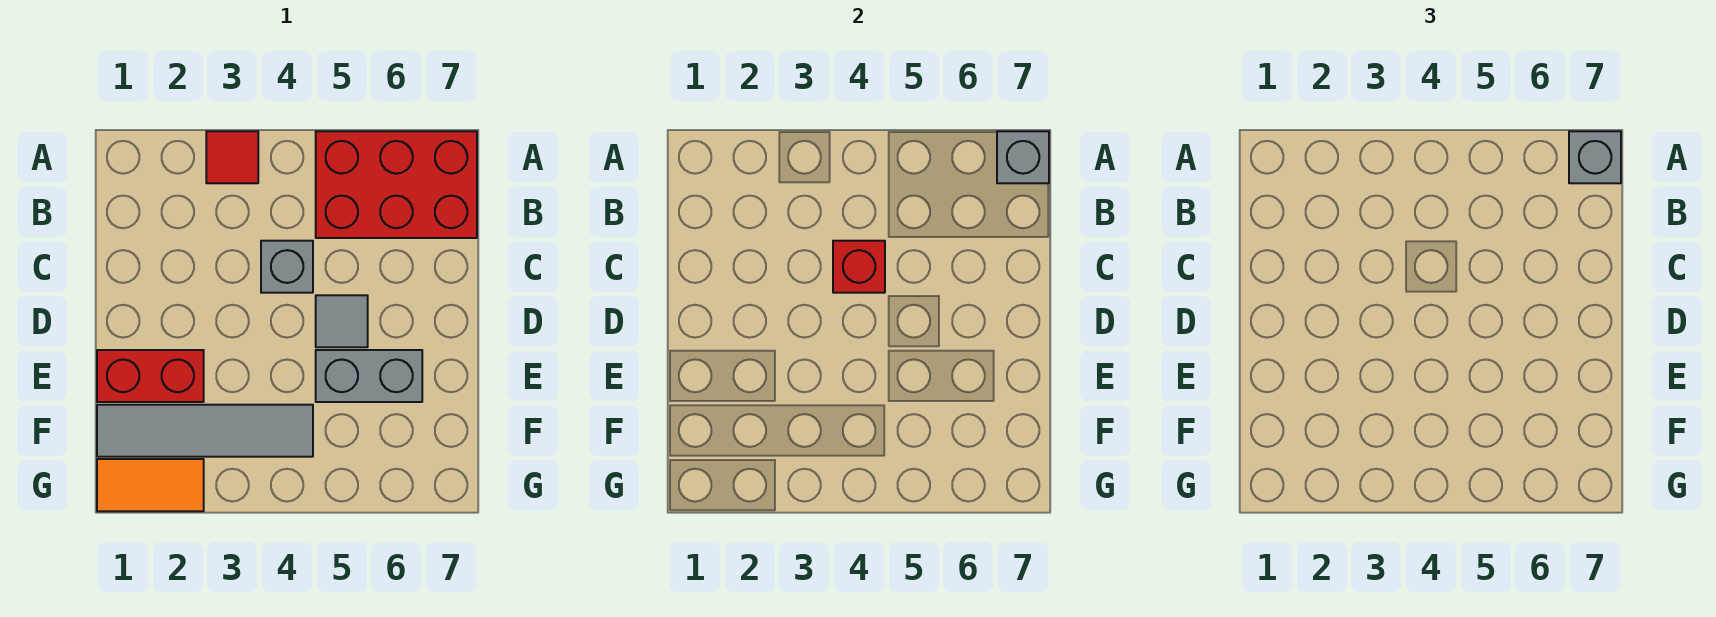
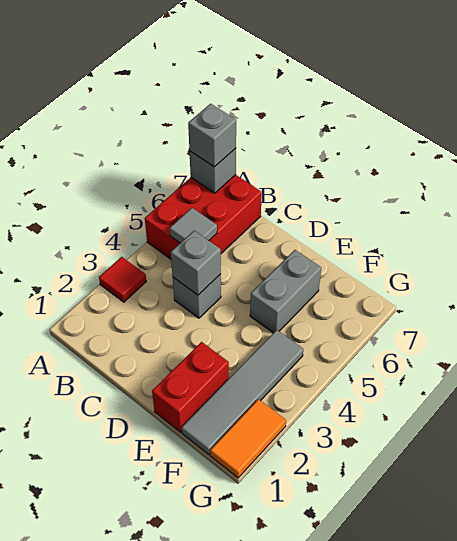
red brick C4 level 2 -> grey brick C4 level 2
grey tile D5 level 1 -> grey tile B5 level 2

